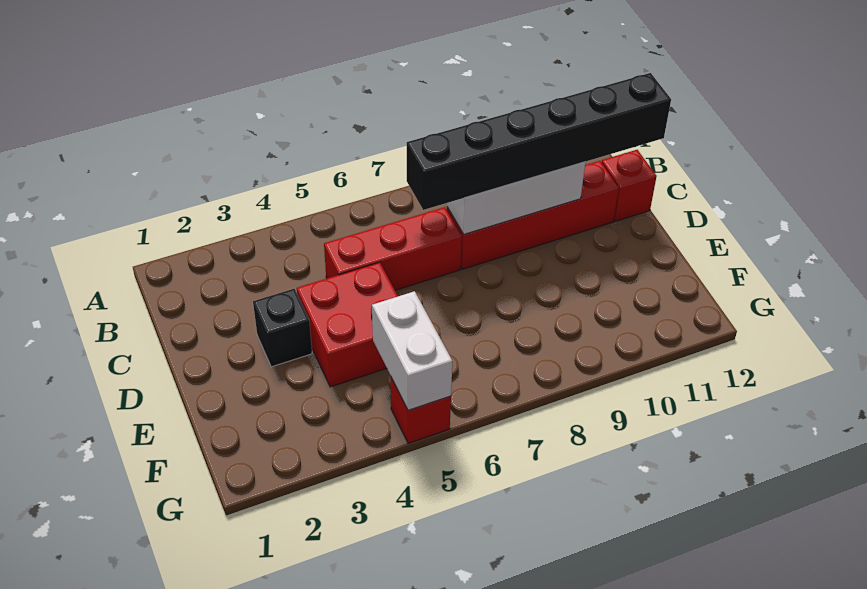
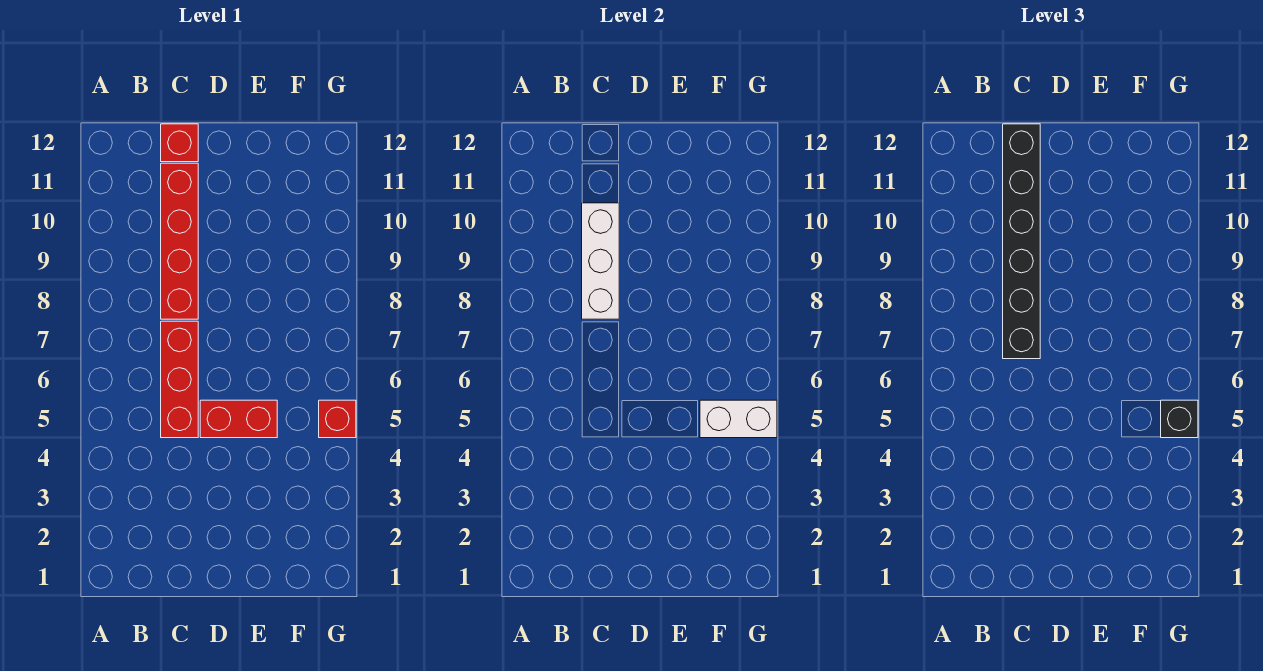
black brick D3 level 1 -> black brick G5 level 3
red brick D4:E5 level 1 -> red brick D5:E5 level 1

